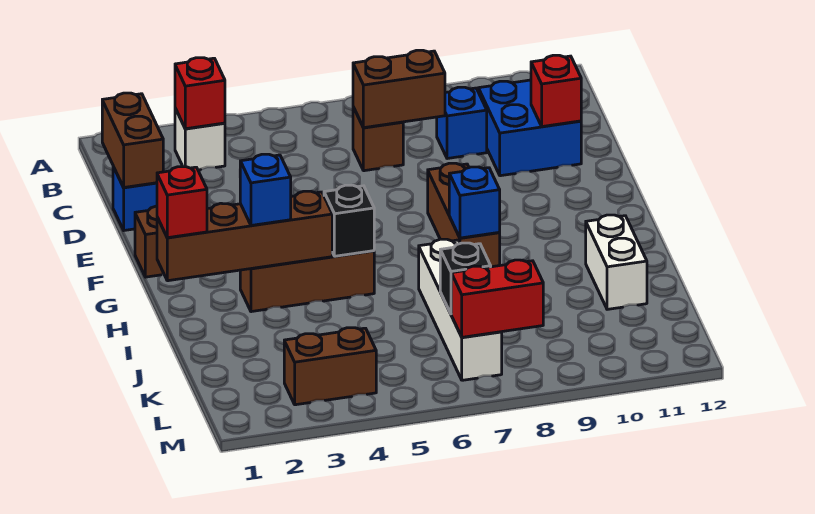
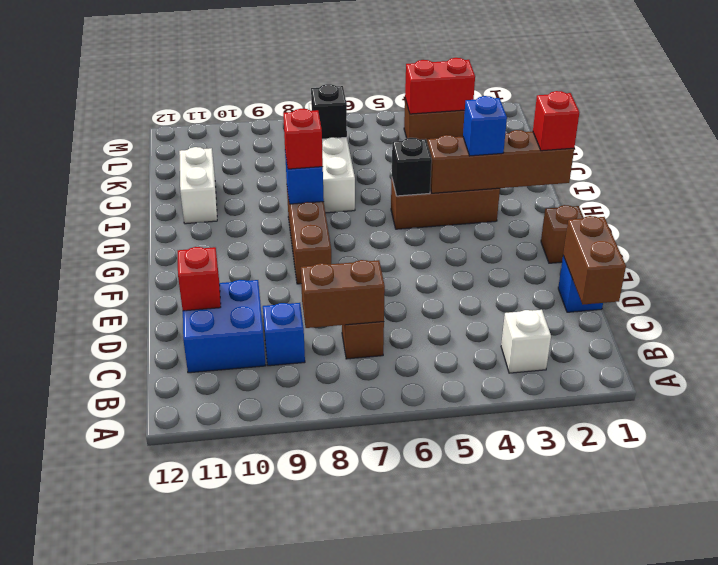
red brick B3 level 2 -> red brick H8 level 3
red brick L7:L8 level 2 -> red brick L3:L4 level 2

